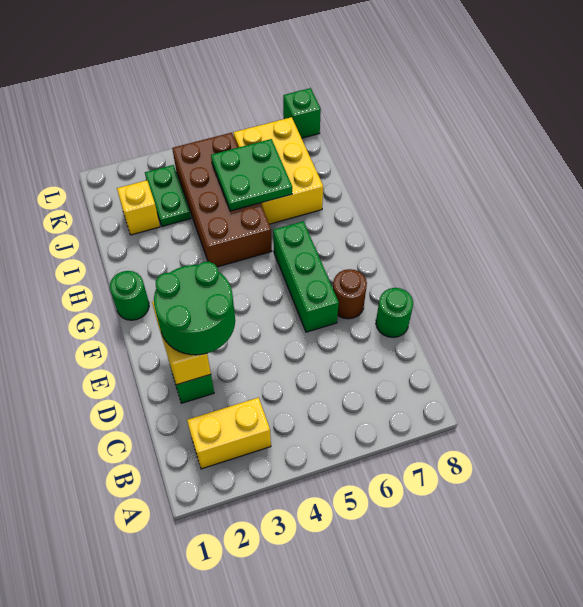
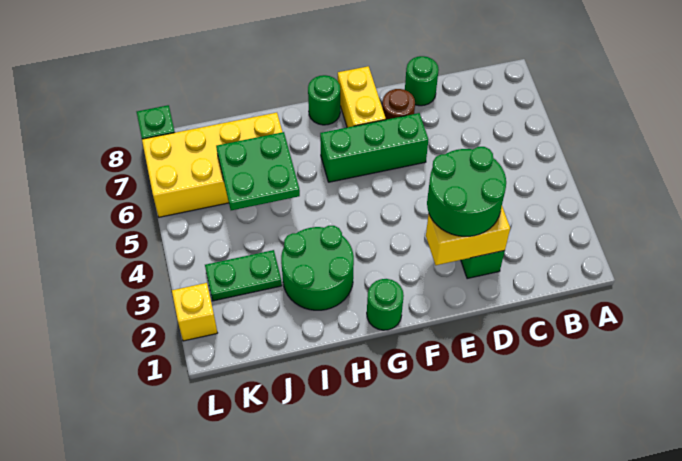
yellow brick B2:B3 level 1 -> yellow brick F7:F8 level 1
none -> green round brick G8 level 1
none -> green round brick H2:I3 level 1
brown brick H4:K5 level 1 -> none
yellow brick I6:K7 level 1 -> yellow brick I6:L7 level 1
yellow brick J2 level 1 -> yellow brick L2 level 1

